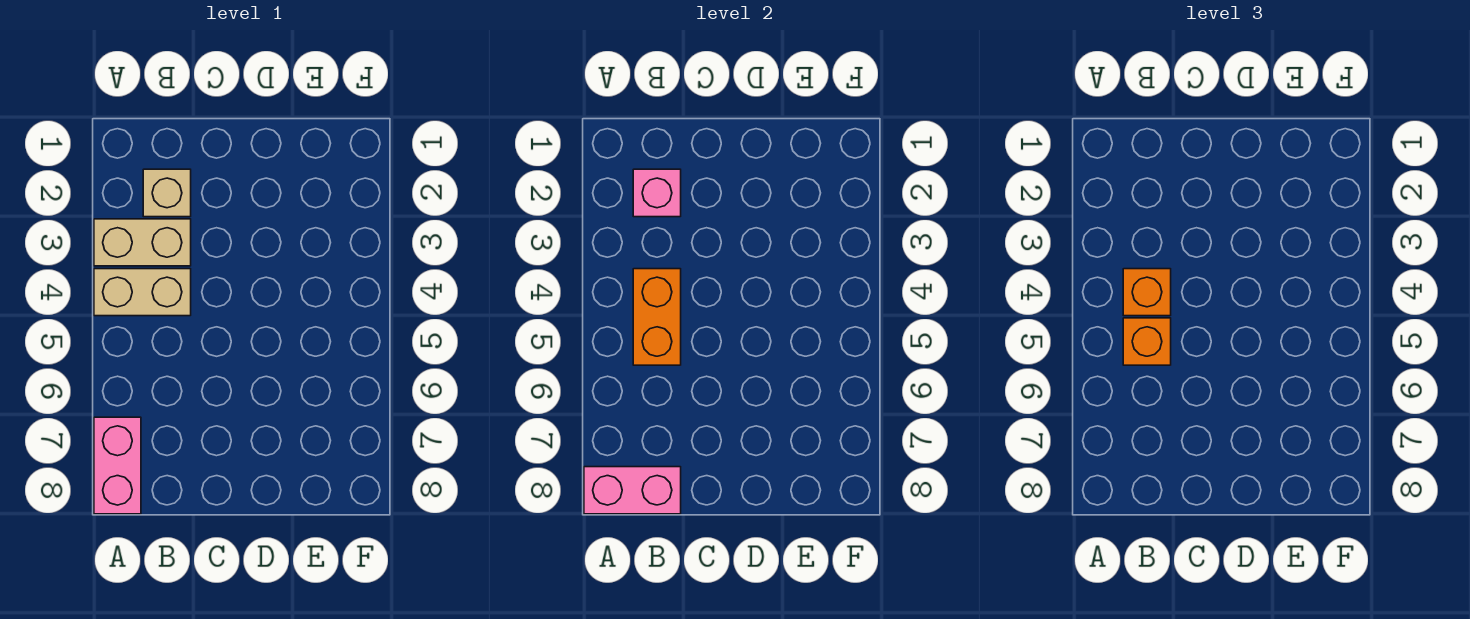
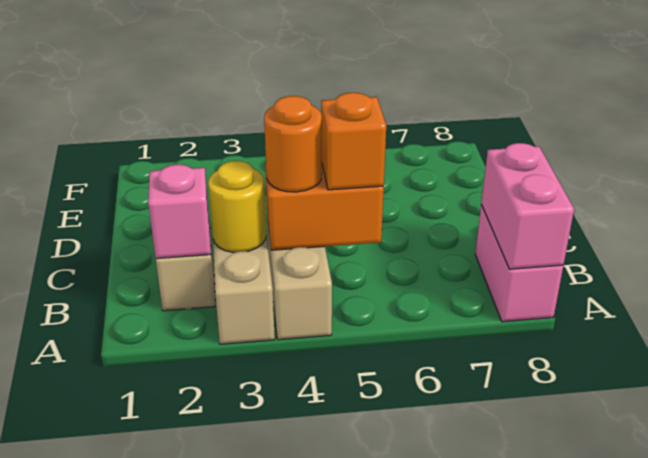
pink brick A7:A8 level 1 -> pink brick A8:B8 level 1
none -> yellow round brick B3 level 2
orange brick B4 level 3 -> orange round brick B4 level 3

